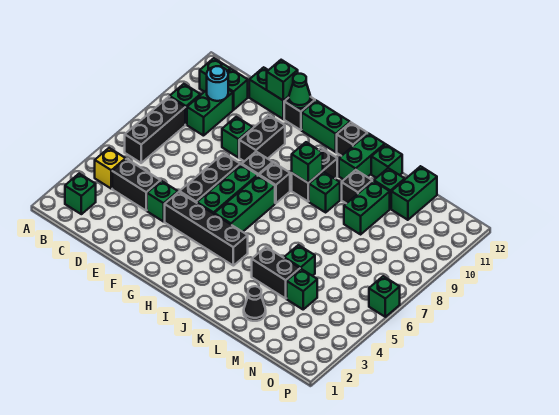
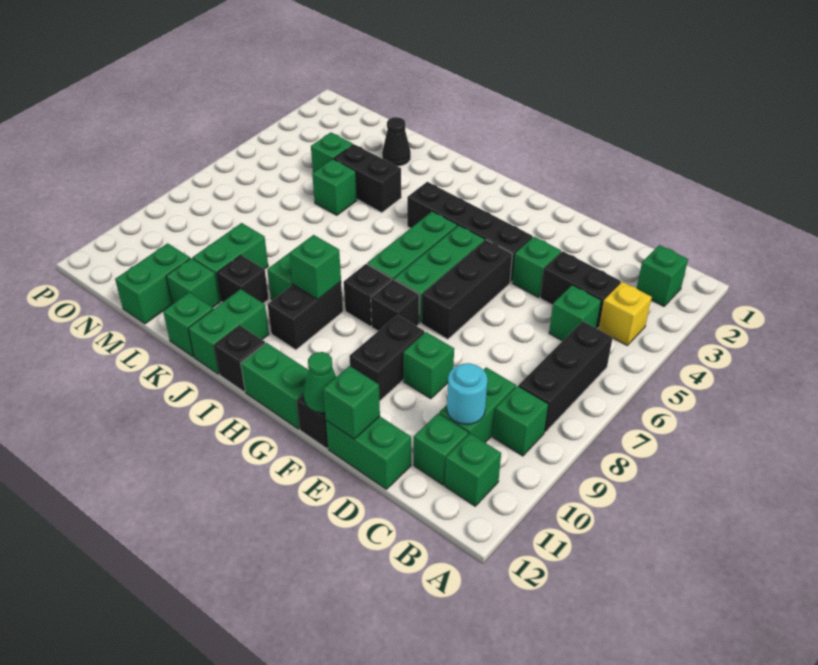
green brick P6 level 1 -> green brick C5 level 1

